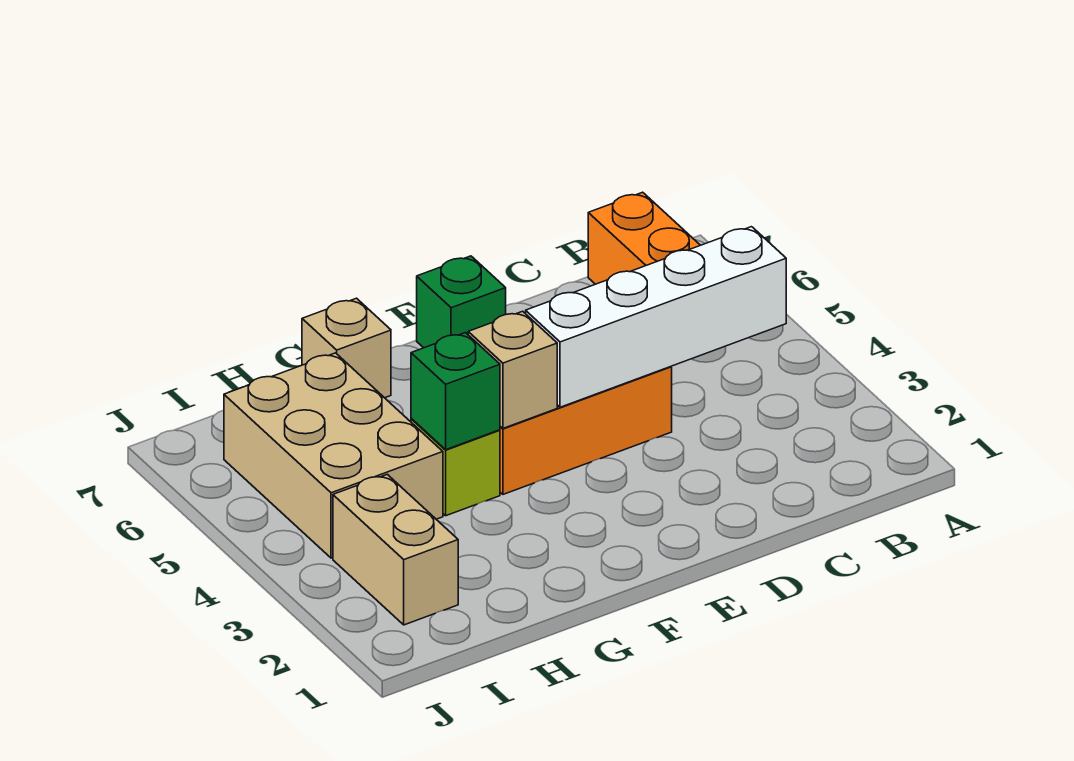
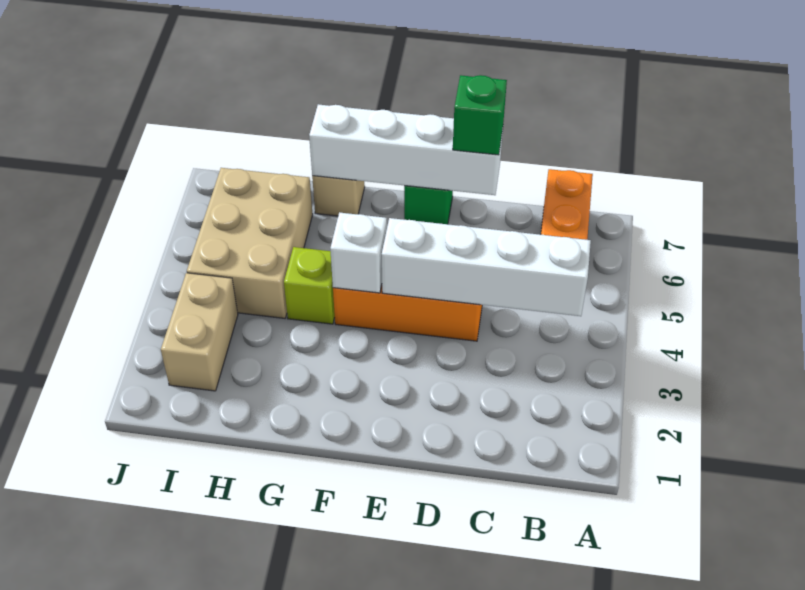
none -> white brick D7:G7 level 2
tan brick F4 level 2 -> white brick F4 level 2
green brick G4 level 2 -> green brick D7 level 3

